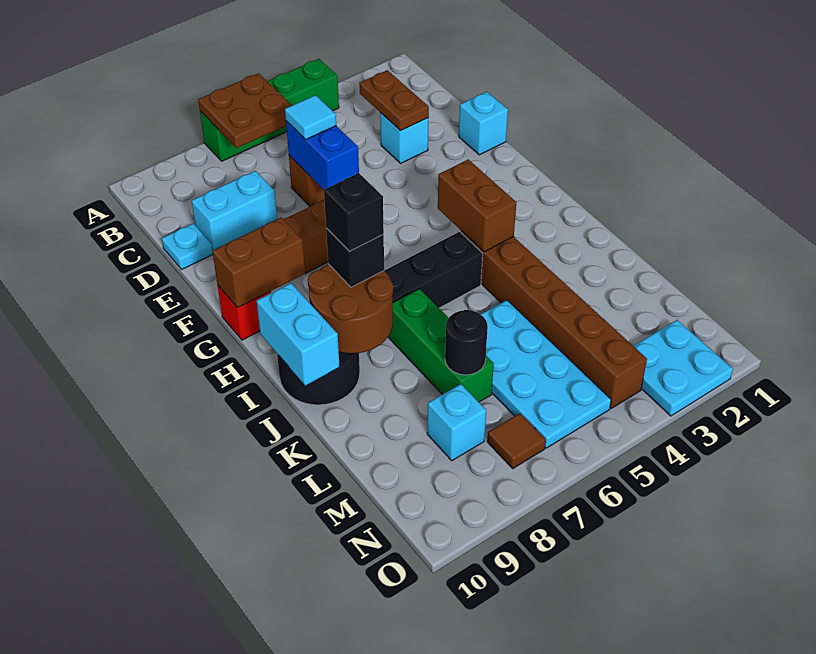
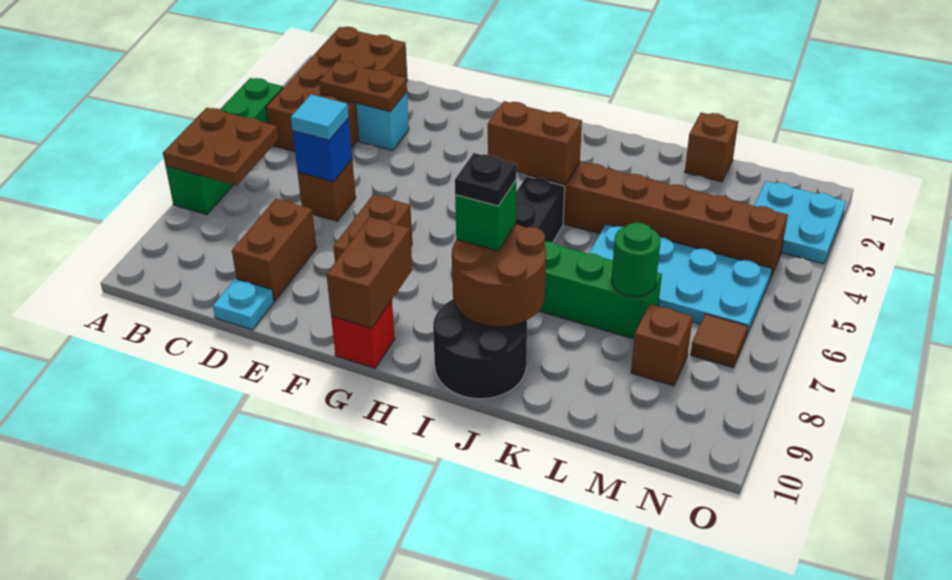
none -> brown brick B1:C4 level 1
blue brick D6:E6 level 2 -> blue brick D6 level 2
cyan brick D8:D9 level 1 -> brown brick D8:D9 level 1
cyan brick E1 level 1 -> none
black brick I8 level 3 -> green brick I8 level 3
black brick I8 level 4 -> black plate I8 level 4
cyan brick I10:J10 level 2 -> none
none -> brown brick L1 level 1
black round brick L7 level 2 -> green round brick L7 level 2
cyan brick M8 level 1 -> brown brick M8 level 1

